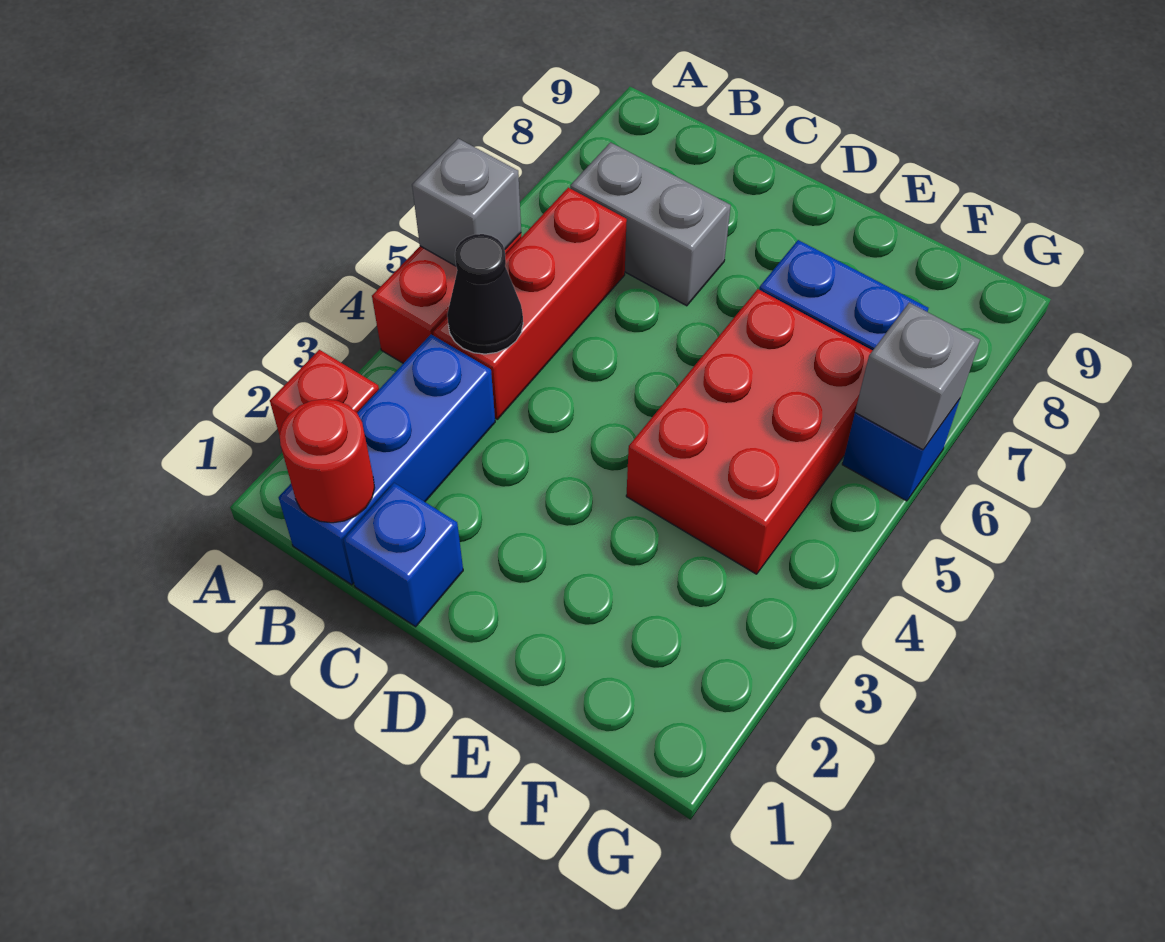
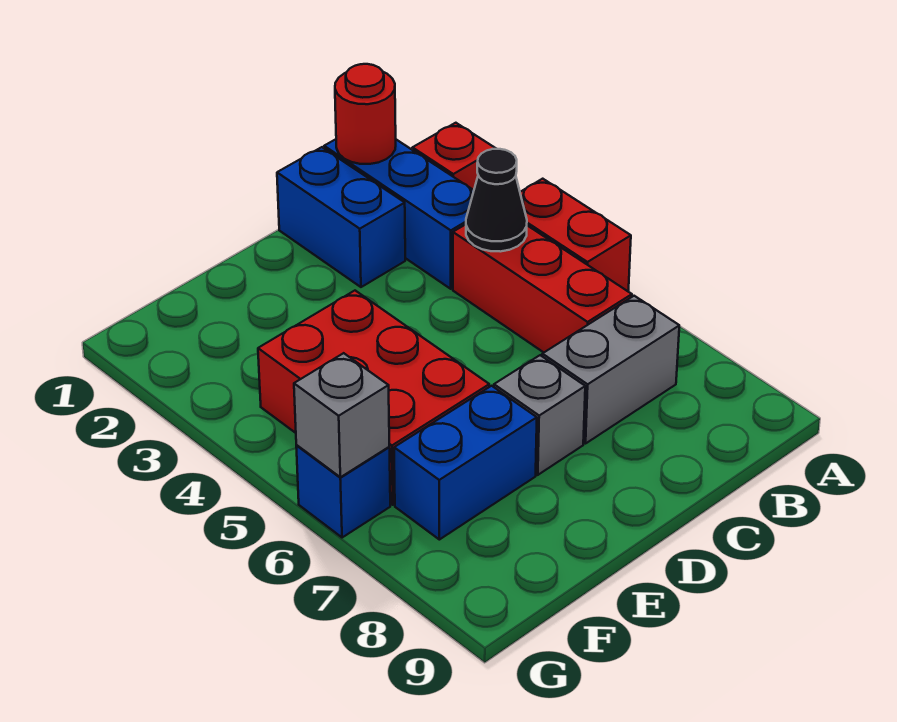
grey brick A5 level 2 -> grey brick D7 level 1
blue brick C1 level 1 -> blue brick C1:C2 level 1

